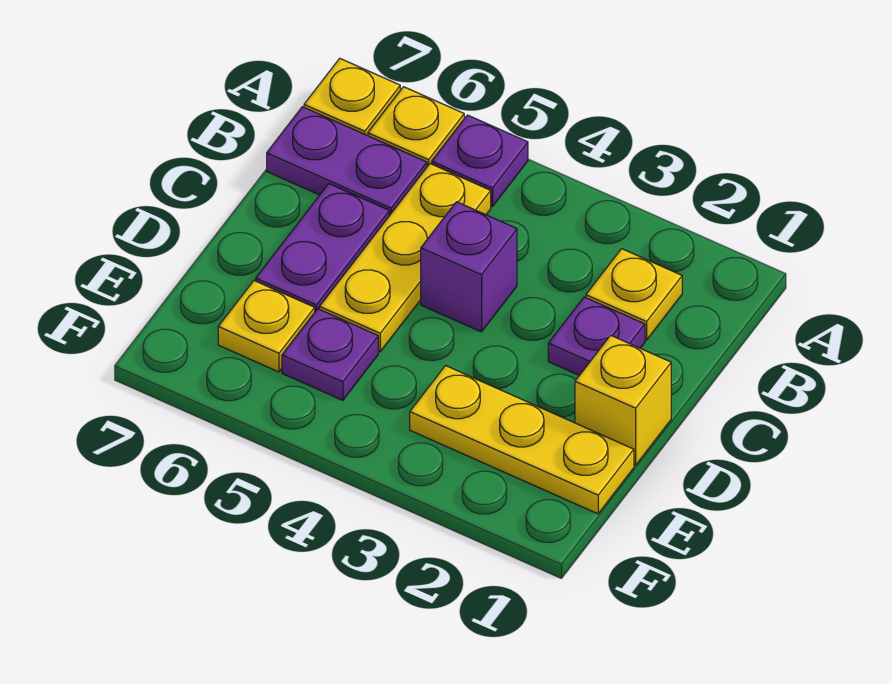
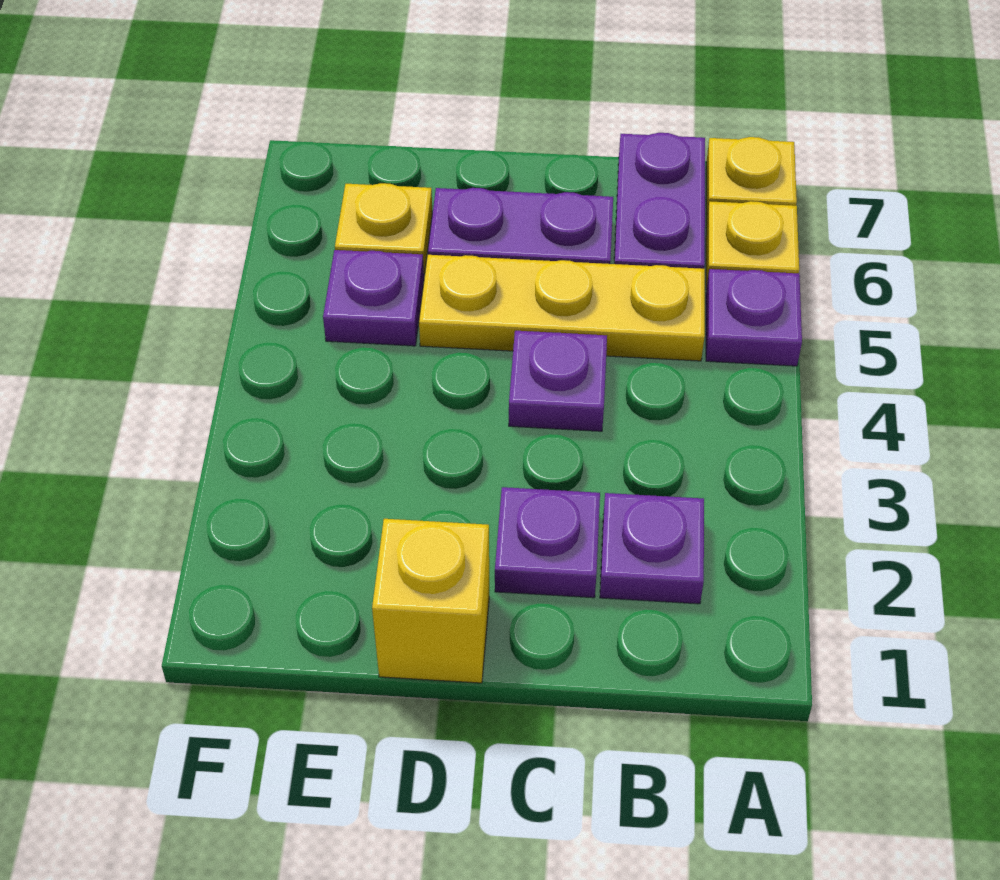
yellow plate B2 level 1 -> purple plate B2 level 1
purple brick C4 level 1 -> purple plate C4 level 1
yellow plate E1:E3 level 1 -> none

